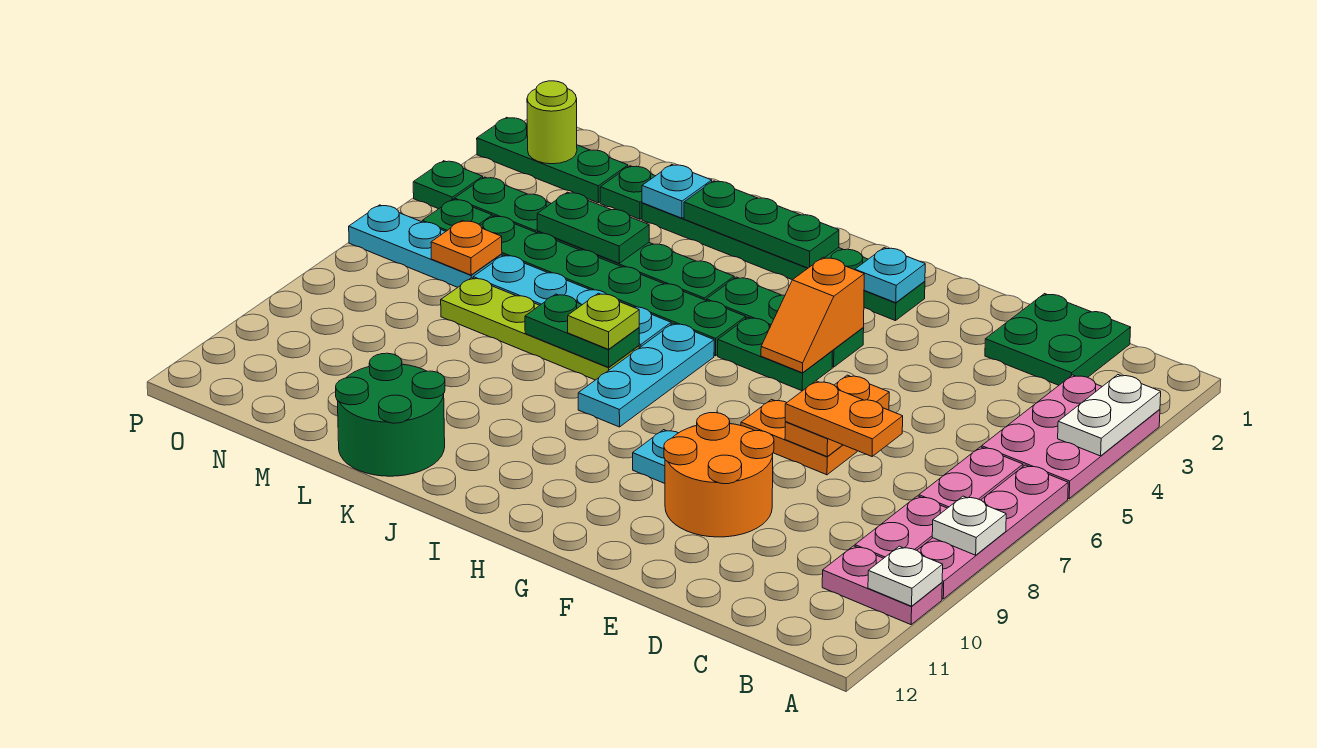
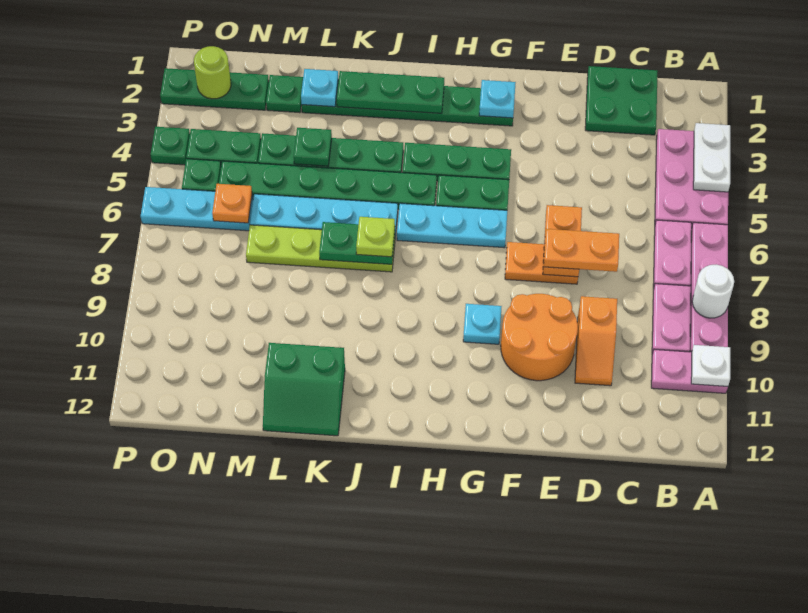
white plate A8 level 2 -> white round brick A8 level 2
orange slope G4:G5 level 2 top 4 -> orange slope D9:D10 level 1 top 9
cyan plate I6:I8 level 1 -> cyan plate G6:I6 level 1
green round brick K11:L12 level 1 -> green slope K11:L12 level 1 top 11
green plate L4:M4 level 2 -> green plate L4 level 2

